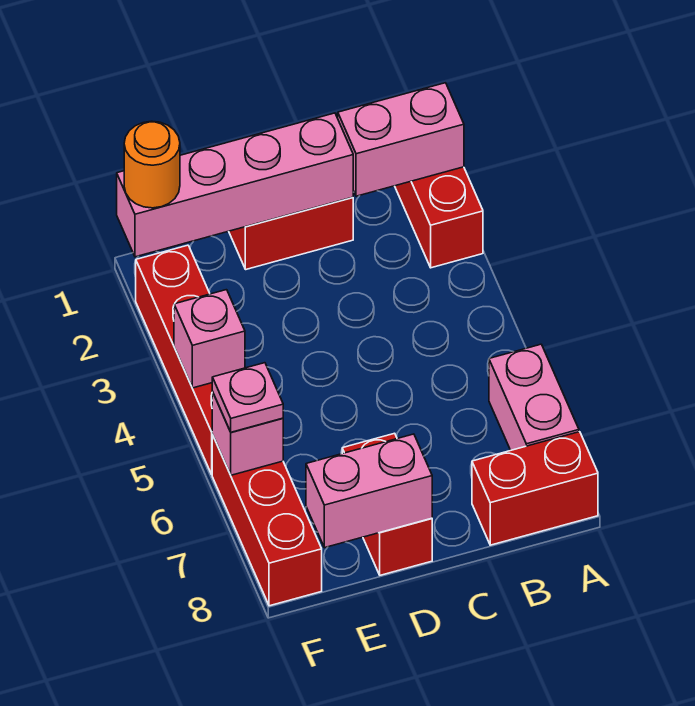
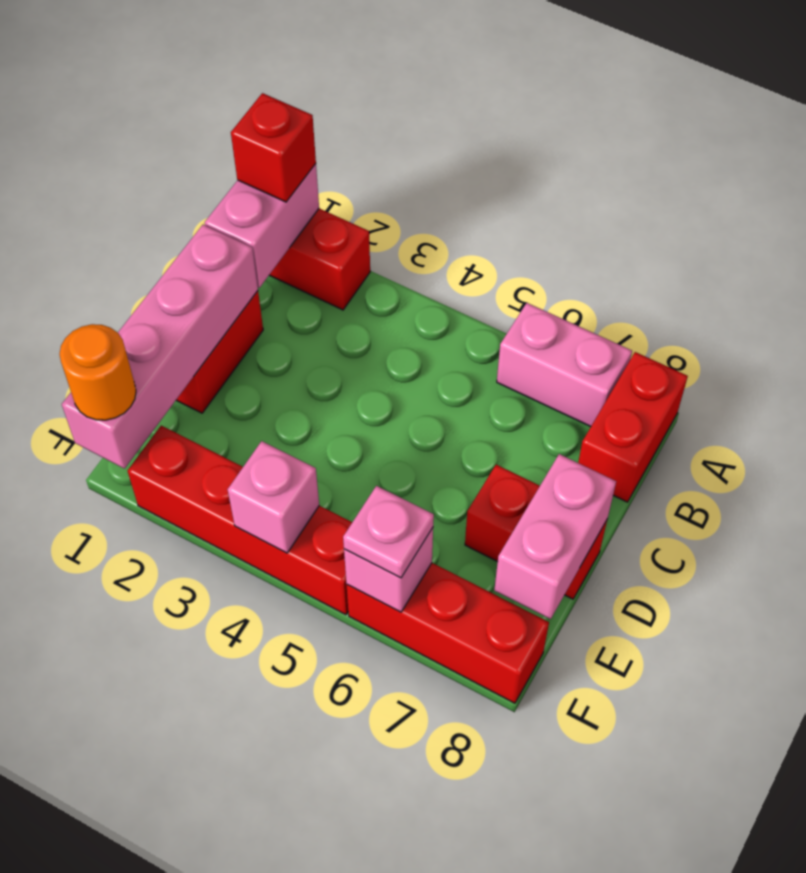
none -> red brick A1 level 3

